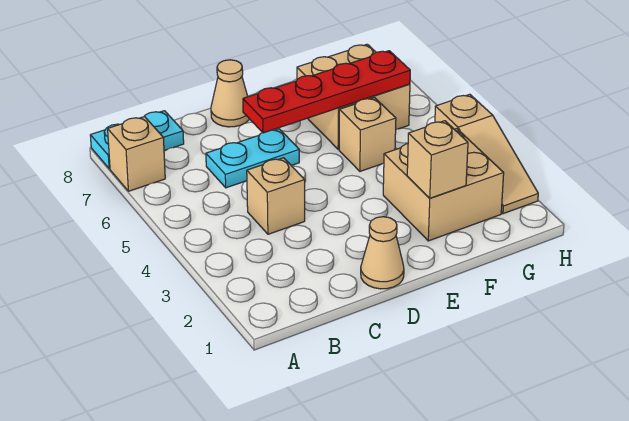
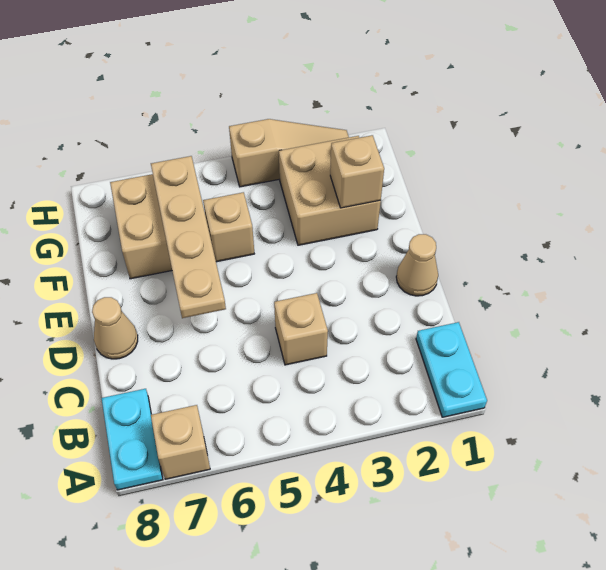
cyan plate C6:D6 level 1 -> cyan plate A1:B1 level 1
red plate D6:G6 level 2 -> tan plate D6:G6 level 2

